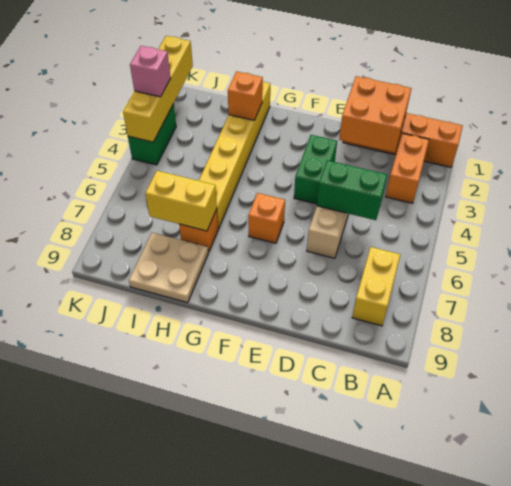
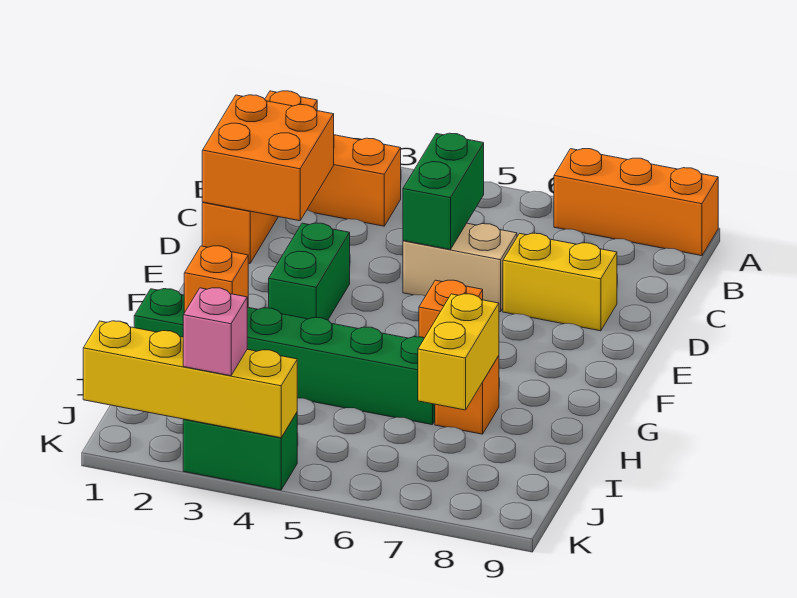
none -> orange brick A7:A9 level 1
yellow brick B7:B8 level 1 -> yellow brick D7:D8 level 1
green brick E3:E4 level 1 -> green brick E3:F3 level 1
yellow brick H1:H6 level 1 -> green brick H1:H6 level 1
tan plate H8:I9 level 1 -> none

